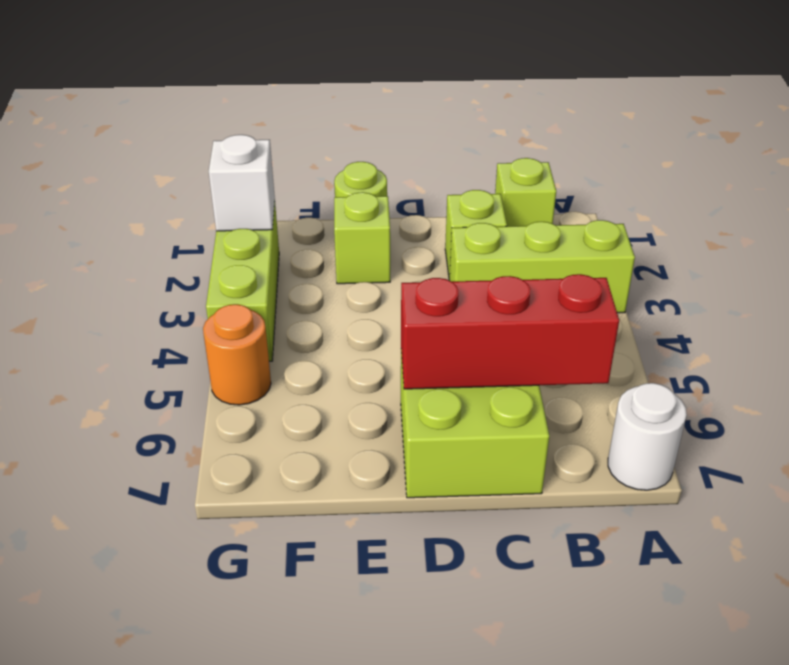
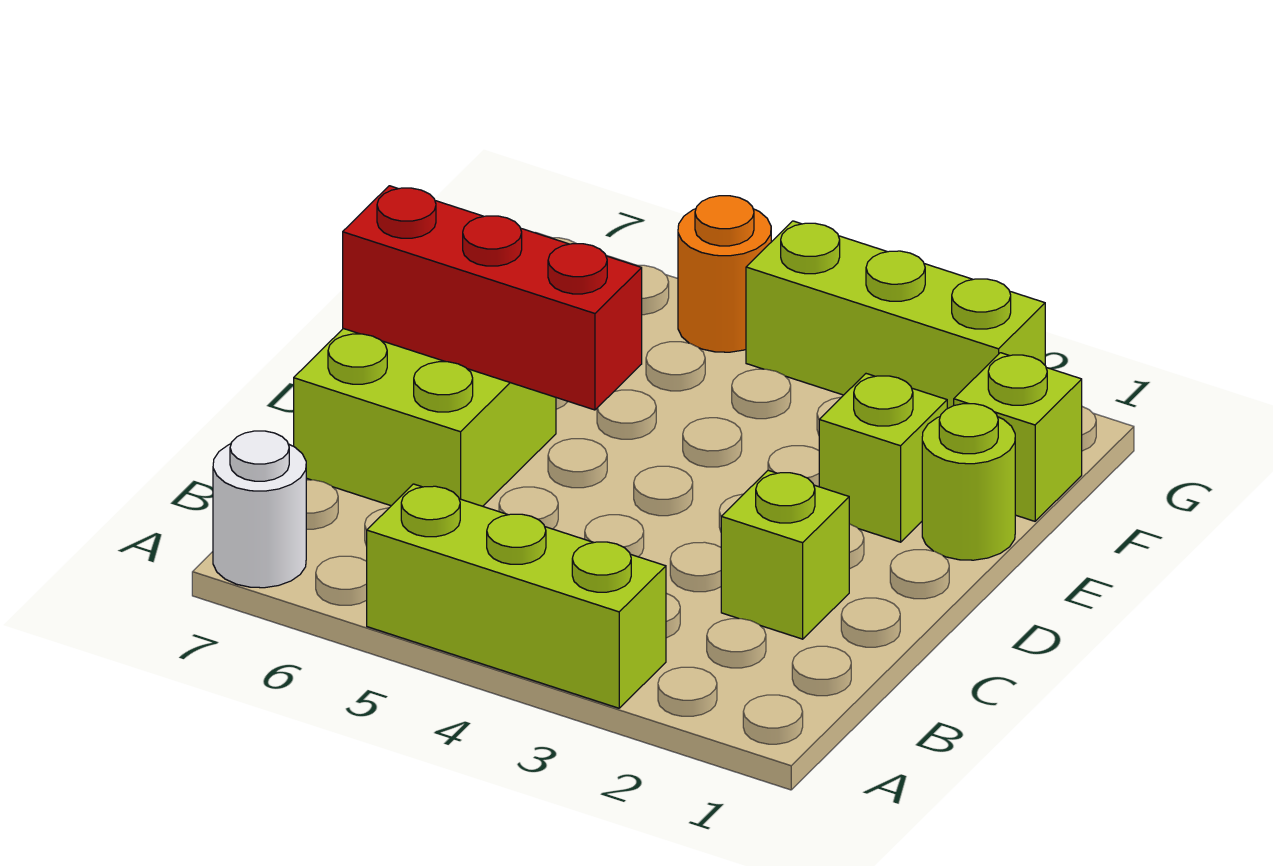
lime brick A3:C3 level 1 -> lime brick A3:A5 level 1
lime brick B1 level 1 -> lime brick F1 level 1
red brick B6:D6 level 2 -> red brick D5:D7 level 2
white brick G2 level 2 -> none

